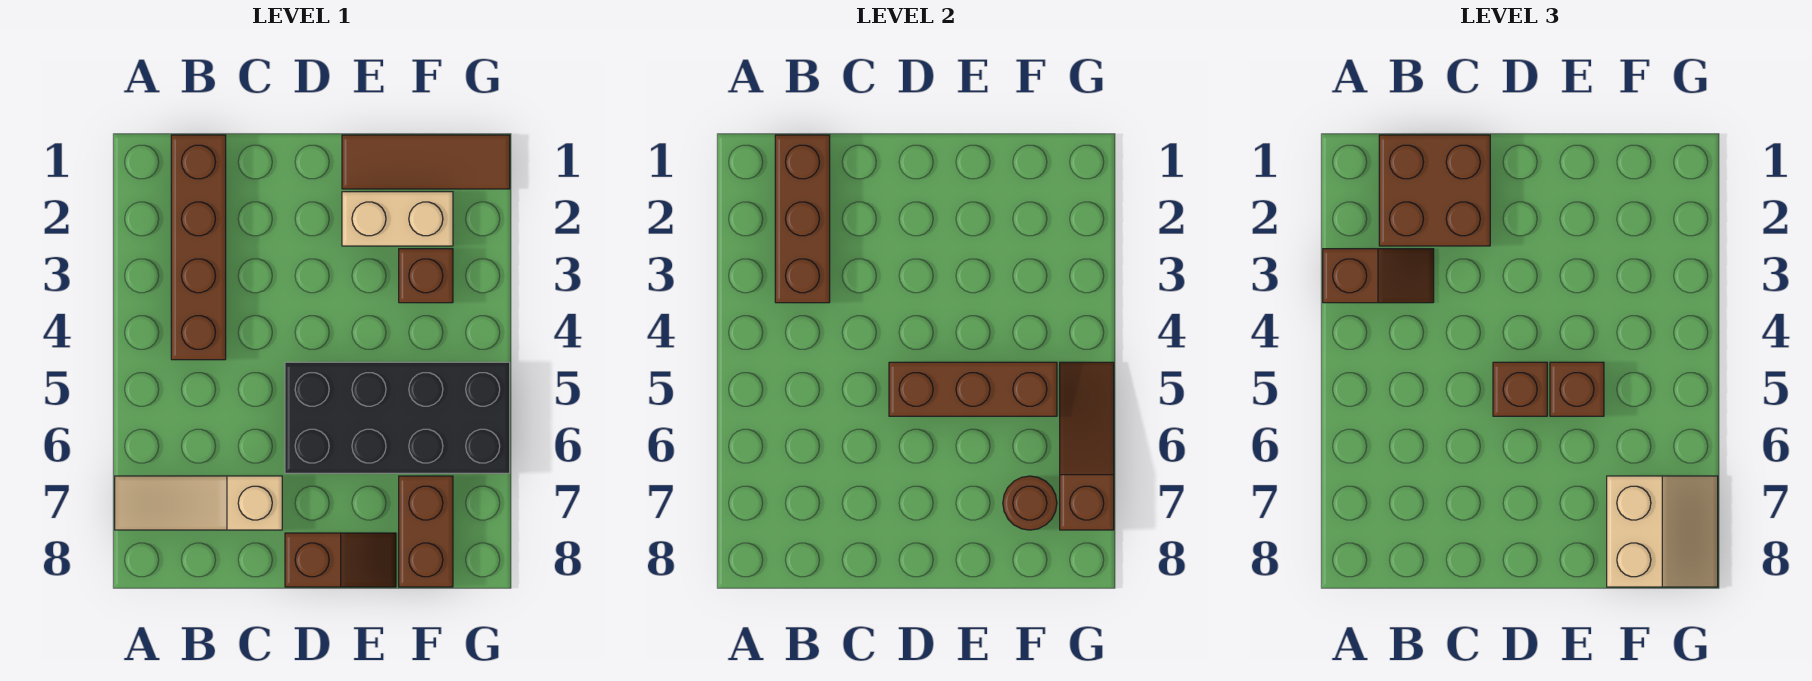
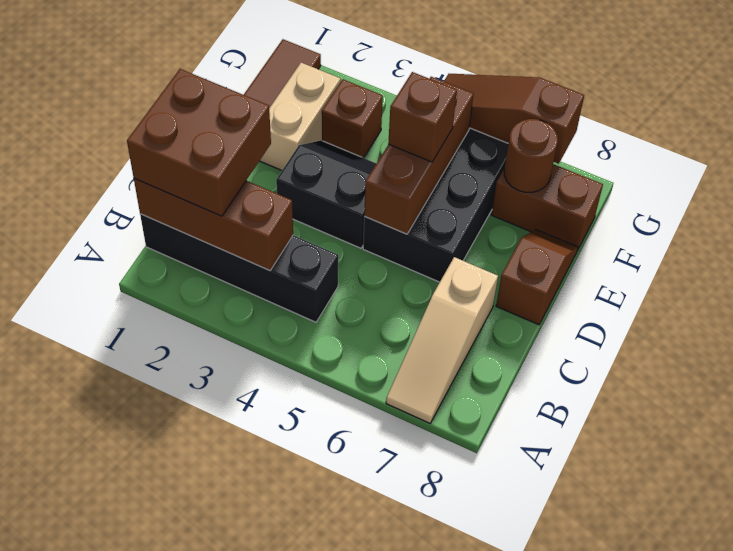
brown slope A3:B3 level 3 top A -> none
brown brick B1:B4 level 1 -> black brick B1:B4 level 1
none -> black slope D3:E4 level 1 top D
brown brick D5 level 3 -> none
tan slope F7:G8 level 3 top F -> none

